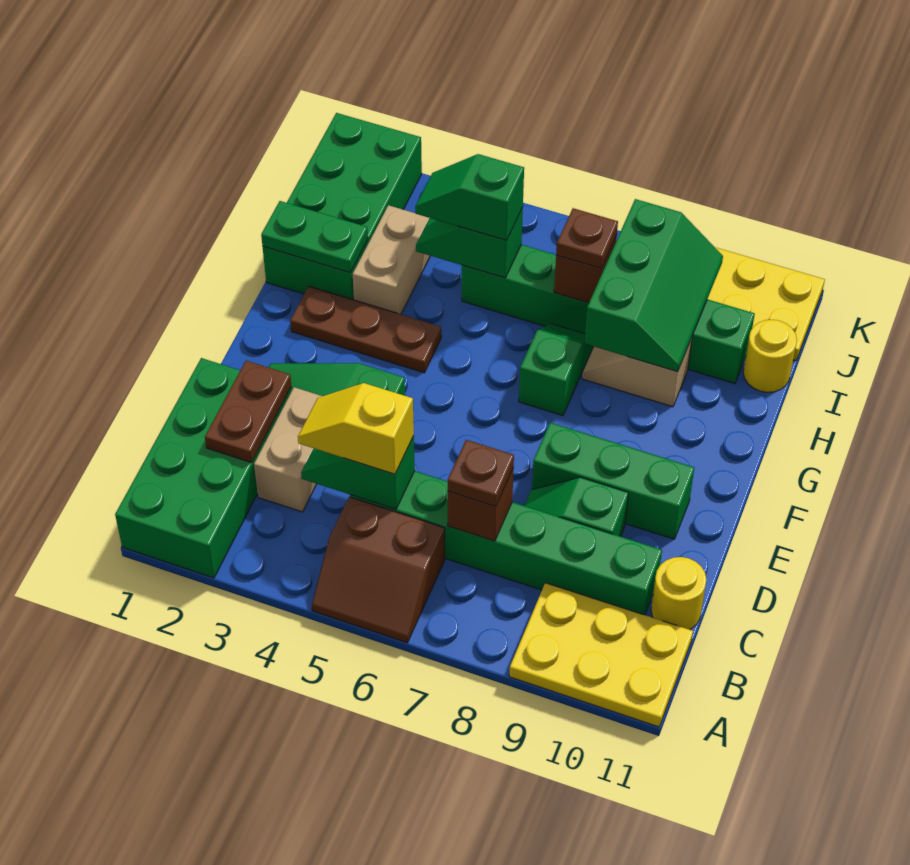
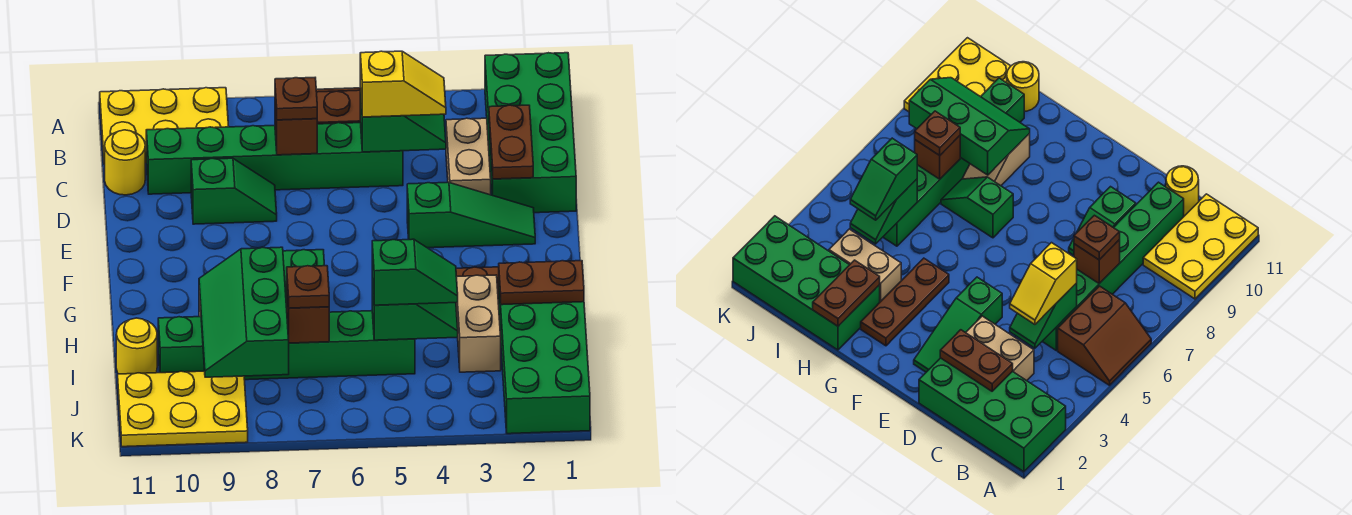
green brick E8:E10 level 1 -> none
green plate H1:H2 level 2 -> brown plate H1:H2 level 2

